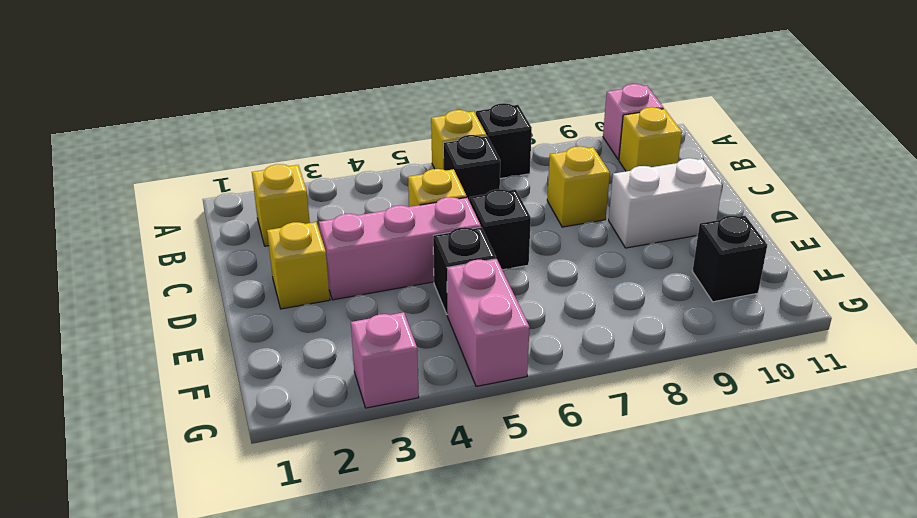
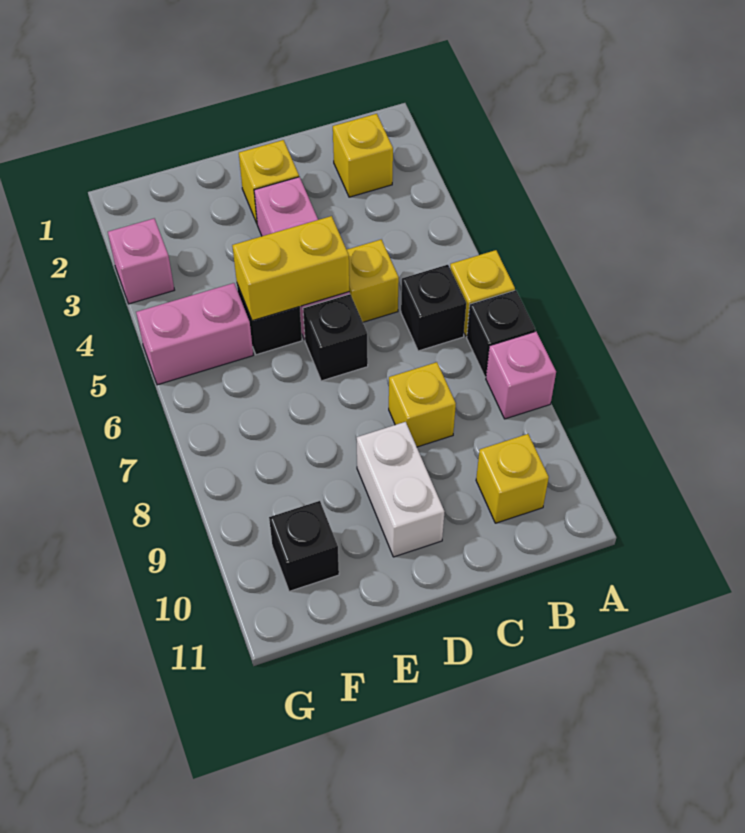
pink brick A10 level 1 -> pink brick A8 level 1
none -> yellow brick D5:E5 level 2

